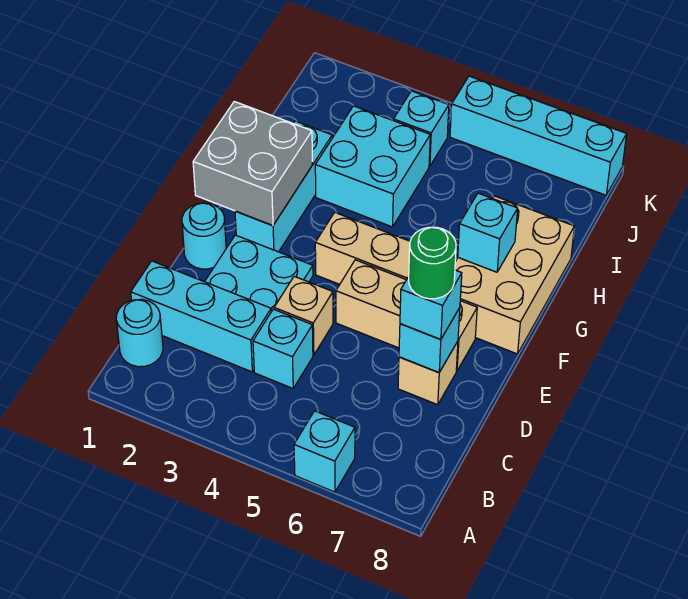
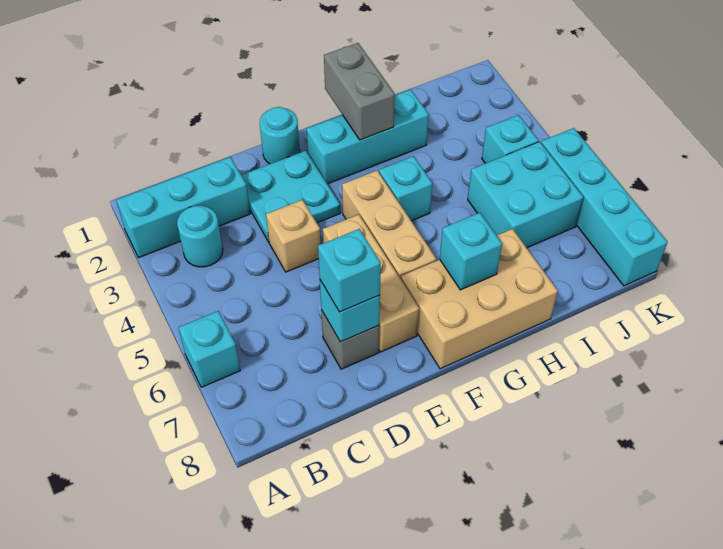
cyan round brick B1 level 1 -> cyan round brick B3 level 1
cyan brick C1:C3 level 1 -> cyan brick A2:C2 level 1
cyan brick C4 level 1 -> cyan brick G4 level 1
tan brick D7 level 1 -> grey brick D7 level 1
green round brick D7 level 4 -> none
grey brick F1:G2 level 2 -> grey brick G1:G2 level 2
cyan brick H3:I4 level 1 -> cyan brick I5:J6 level 1

